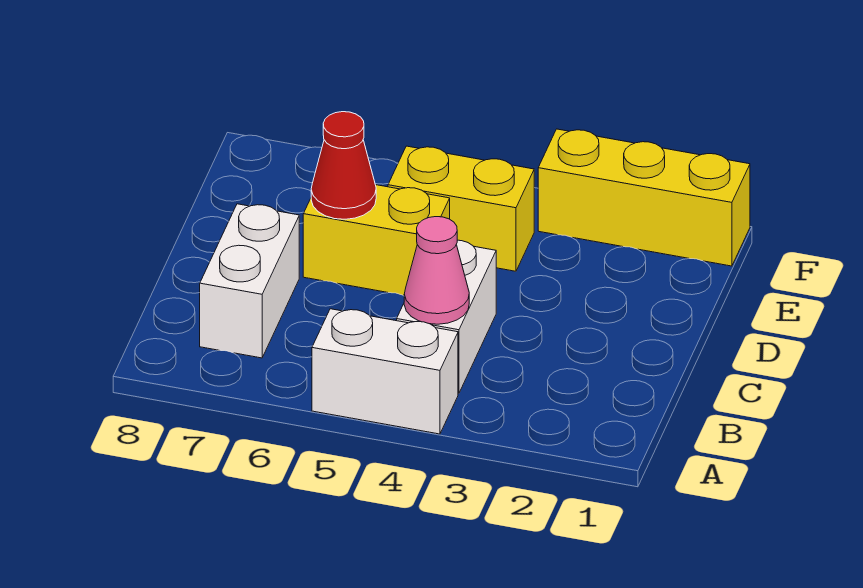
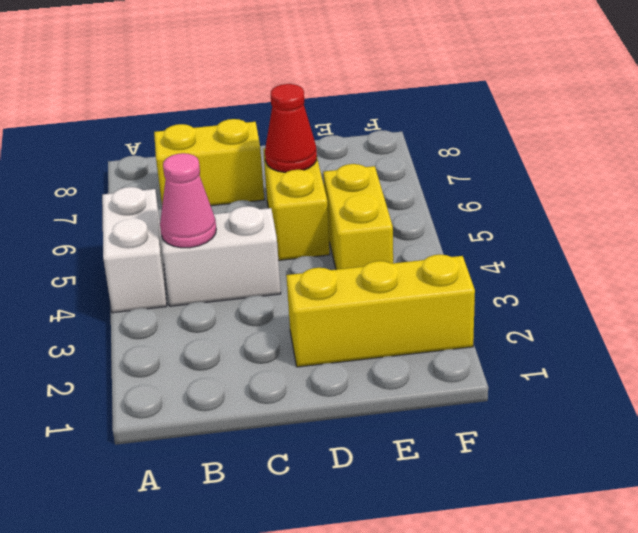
white brick B7:C7 level 1 -> yellow brick B7:C7 level 1
yellow brick F1:F3 level 1 -> yellow brick D2:F2 level 1

